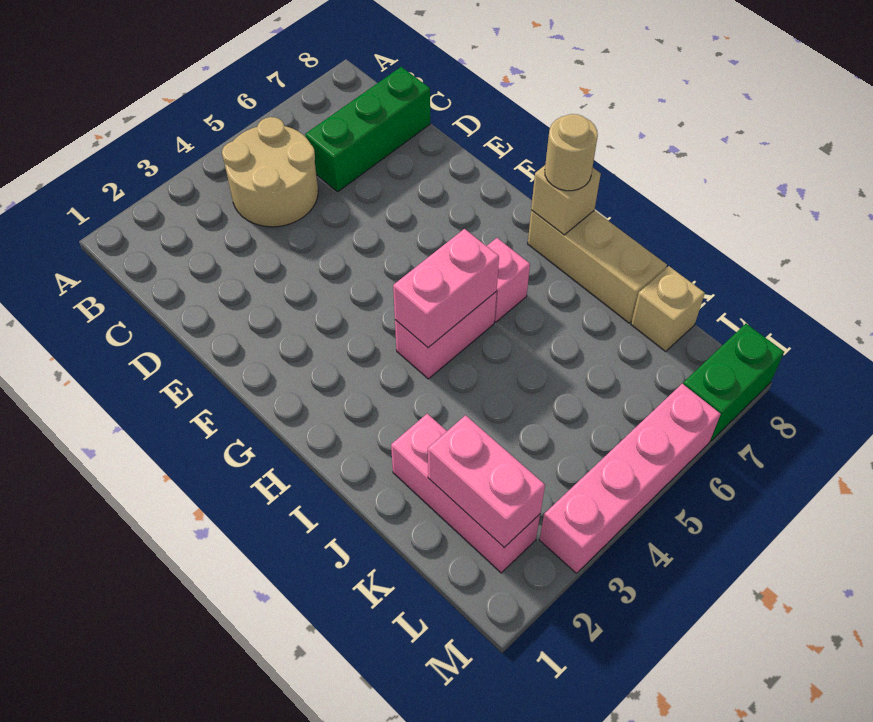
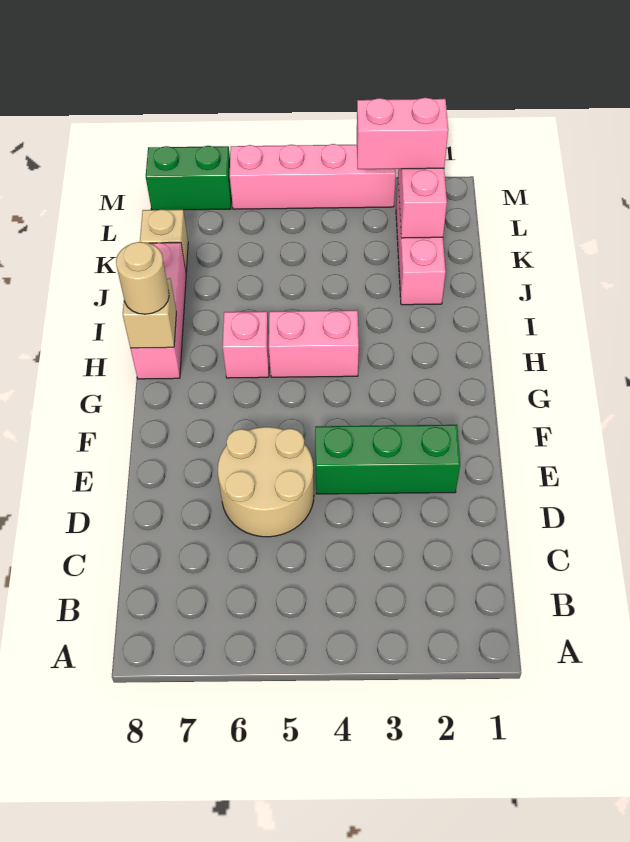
tan round brick B4:C5 level 1 -> tan round brick D5:E6 level 1
green brick C6:C8 level 1 -> green brick E2:E4 level 1
pink brick H4:H5 level 2 -> pink brick L2:L3 level 3
tan brick H8:J8 level 1 -> pink brick H8:J8 level 1

